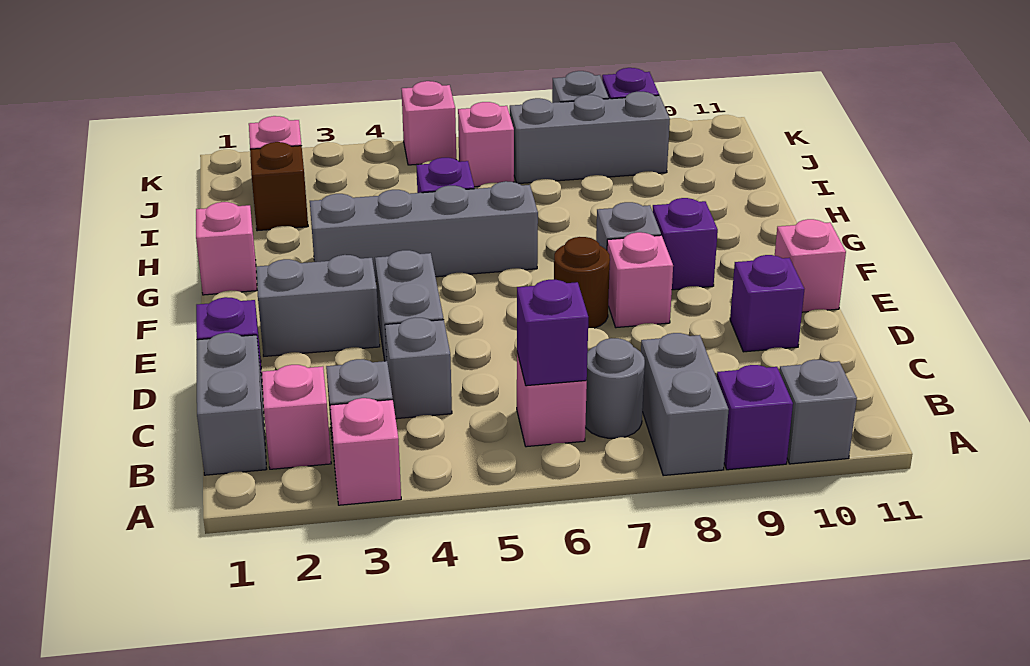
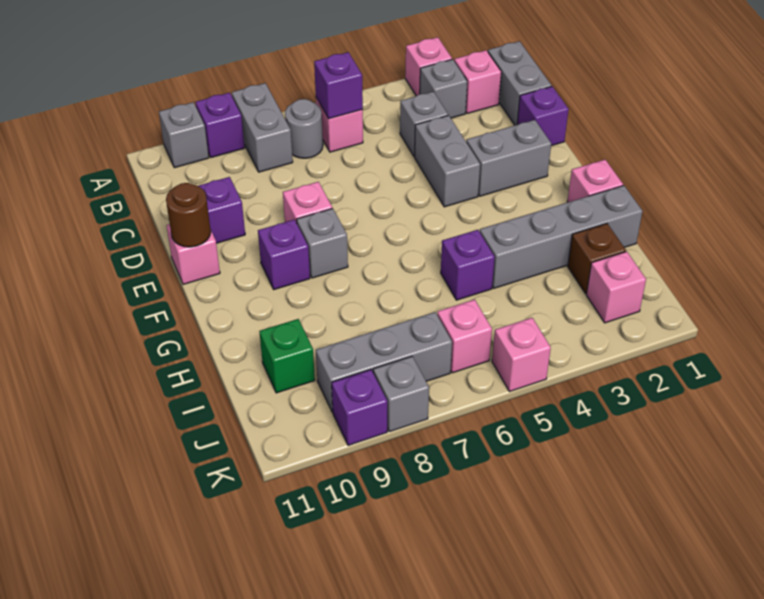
brown round brick E7 level 1 -> brown round brick E11 level 2
grey brick G3:G6 level 1 -> grey brick H1:H4 level 1
none -> green brick I10 level 1

